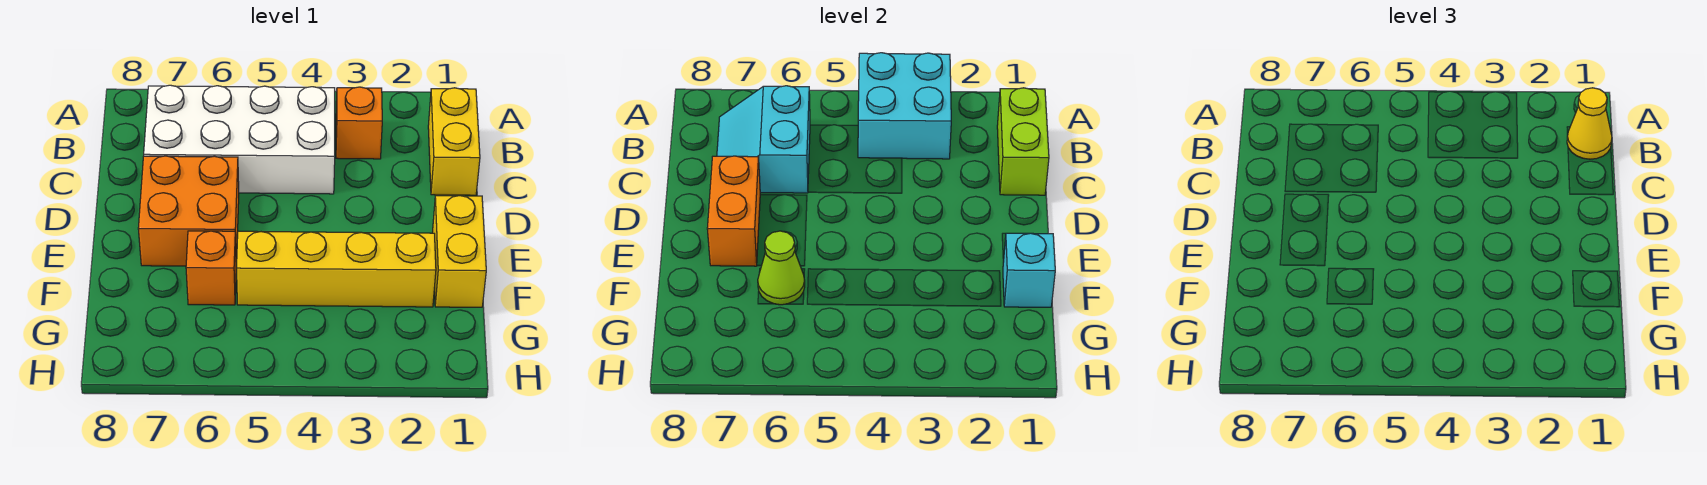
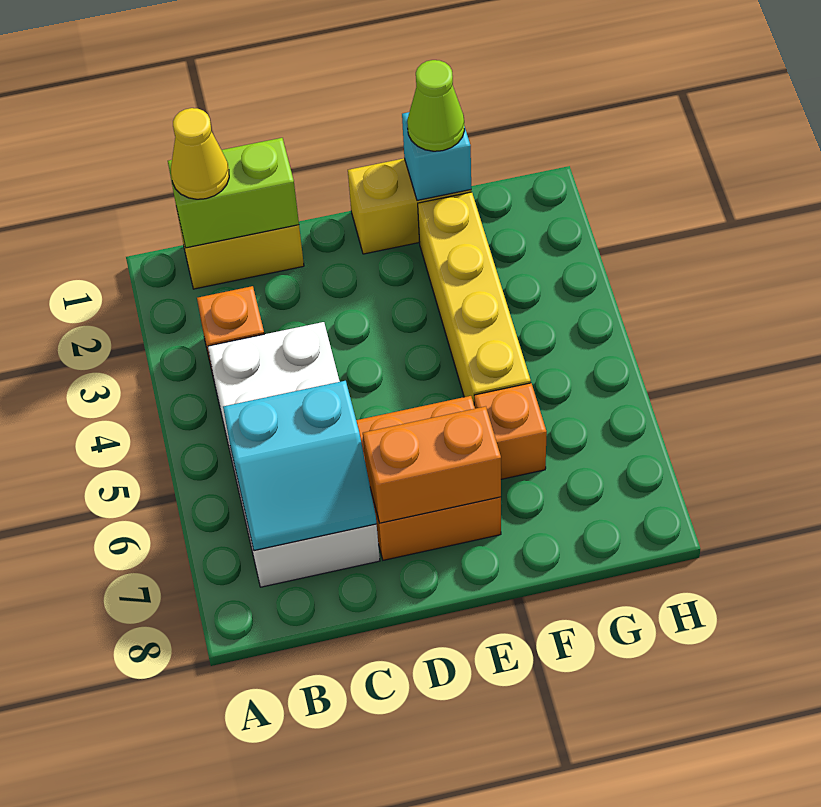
cyan brick A3:B4 level 2 -> none
lime cone F6 level 2 -> lime cone F1 level 3

